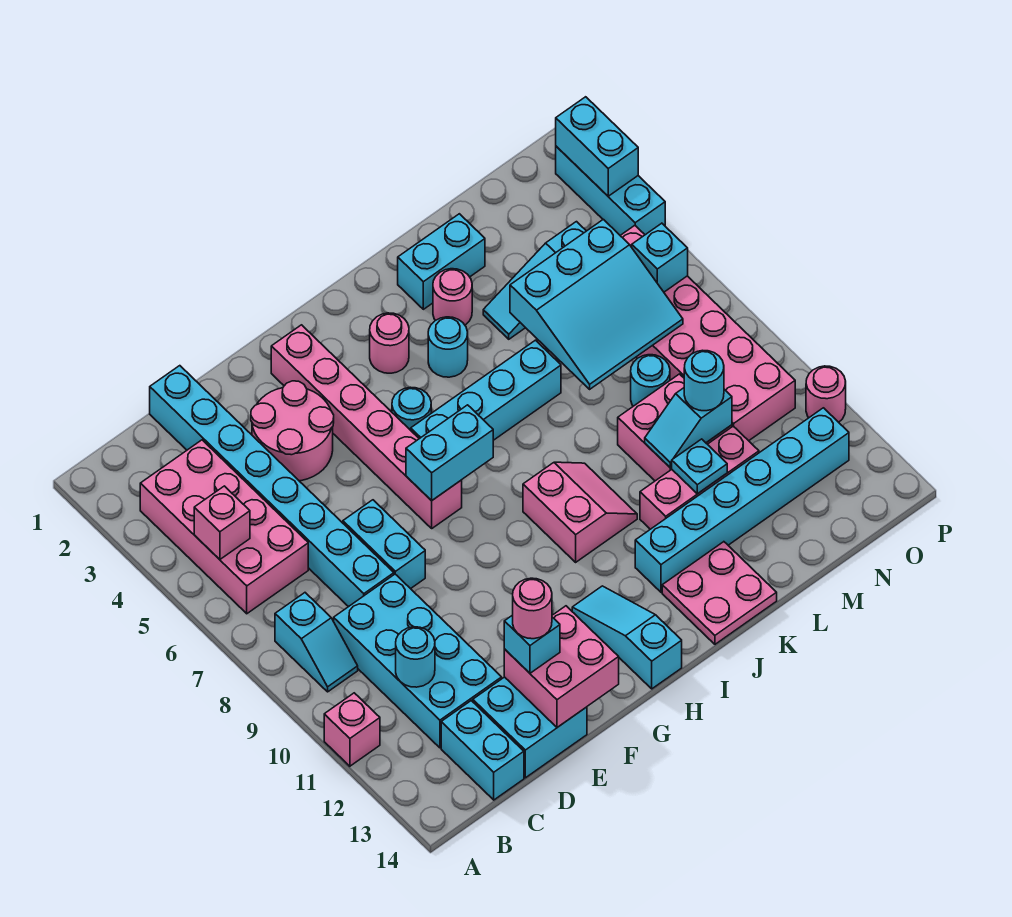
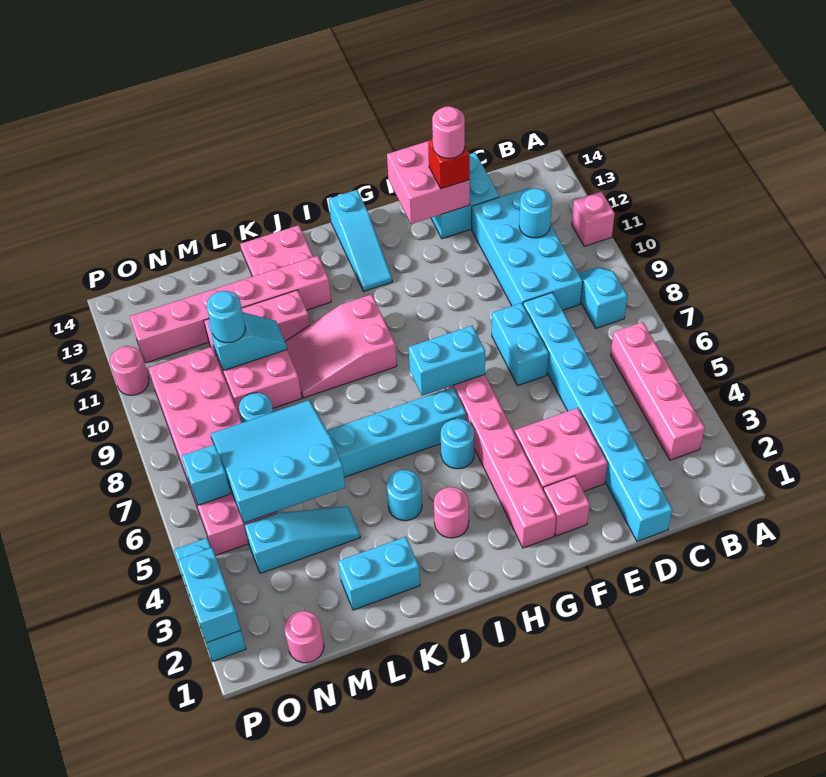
pink brick B3:C6 level 1 -> pink brick B3:B6 level 1
pink brick B5 level 2 -> pink brick F2 level 1
cyan brick C13:C14 level 1 -> none
pink round brick E3:F4 level 1 -> pink brick E3:F4 level 1
cyan brick E13 level 3 -> red brick E13 level 3
pink slope I9:J10 level 1 top I -> pink slope I9:K10 level 1 top I
cyan brick J12:O12 level 1 -> pink brick J12:O12 level 1
pink round brick K3 level 1 -> pink round brick N1 level 1
cyan plate L11 level 2 -> none

